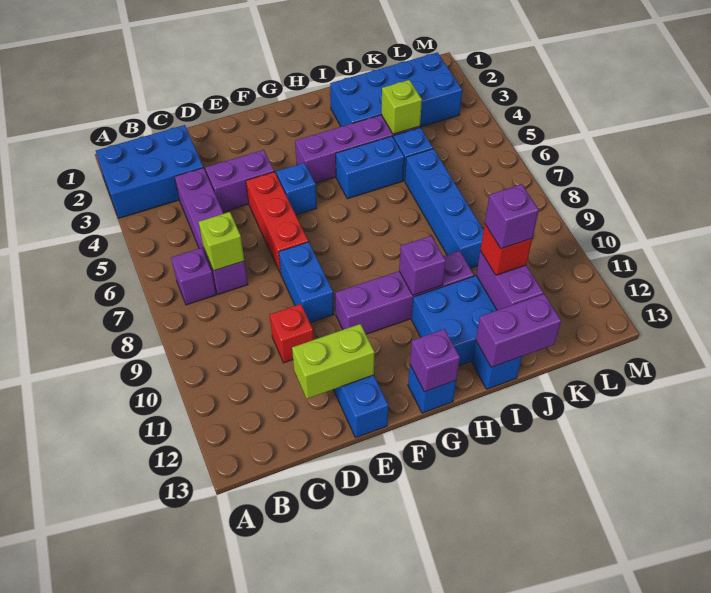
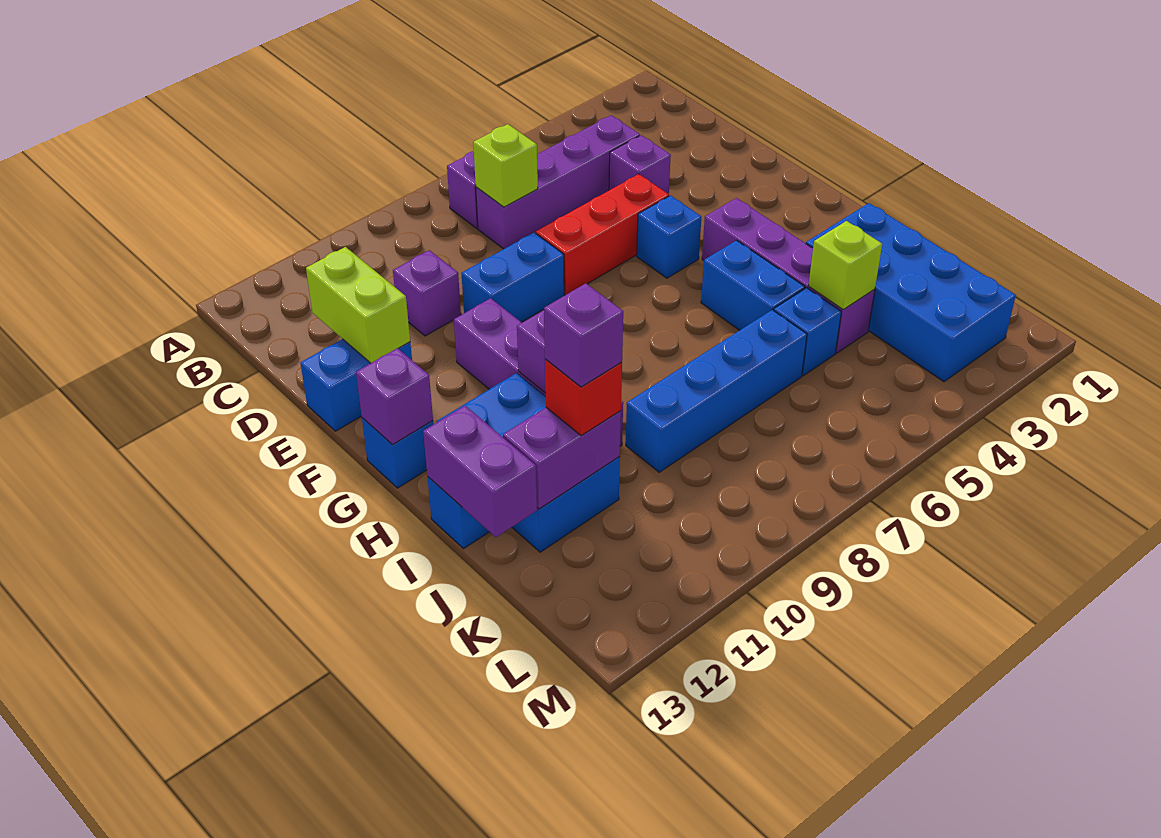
blue brick A2:C3 level 1 -> none
purple brick D4:E4 level 1 -> purple brick D4 level 1
red brick D10 level 1 -> purple brick D10 level 1

